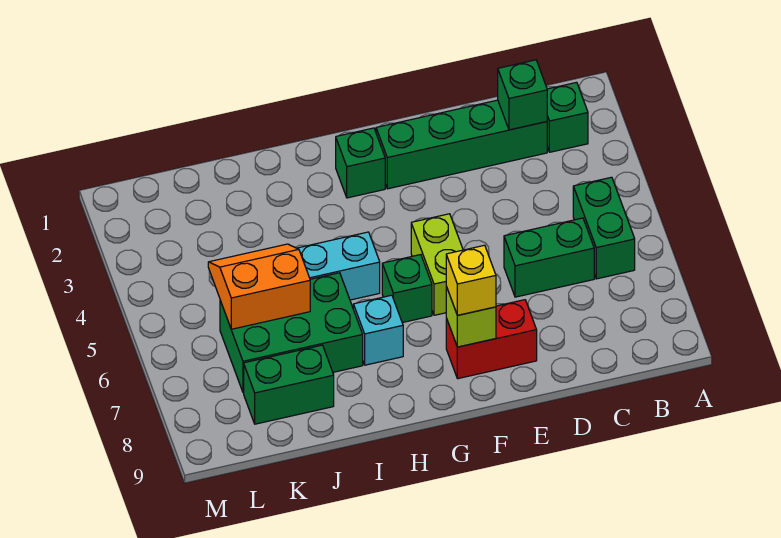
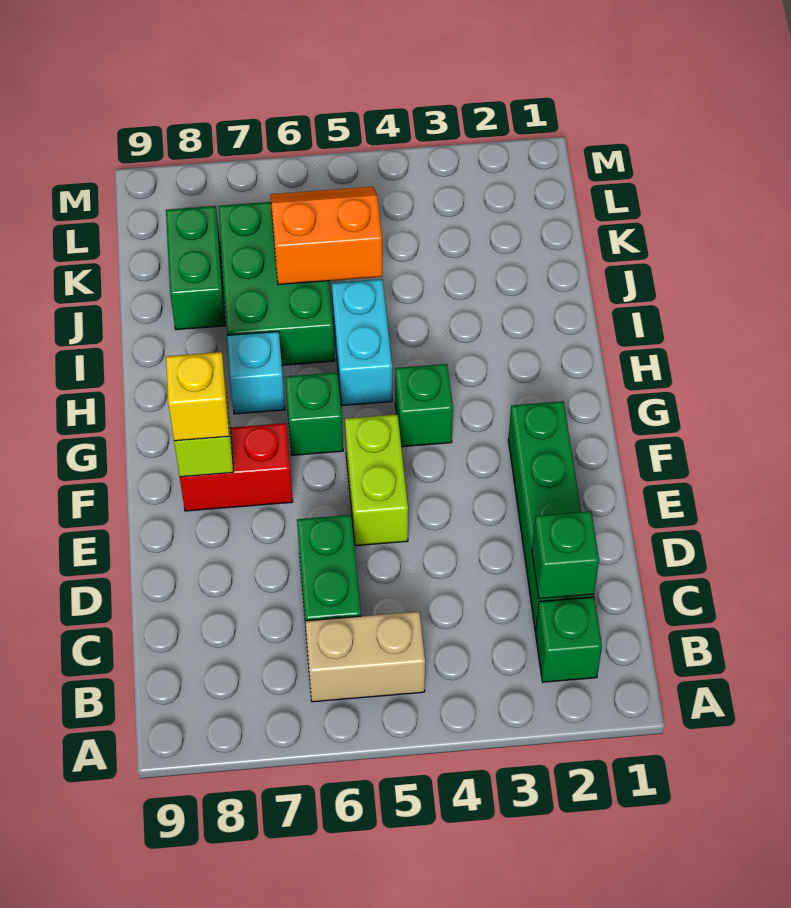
green brick B5:B6 level 1 -> tan brick B5:B6 level 1
red brick E8:F8 level 1 -> red brick F7:F8 level 1
lime brick F5:F6 level 1 -> lime brick E5:F5 level 1
green brick G2 level 1 -> green brick G4 level 1
orange slope J5:K6 level 2 top 6 -> orange slope J5:K6 level 2 top J

